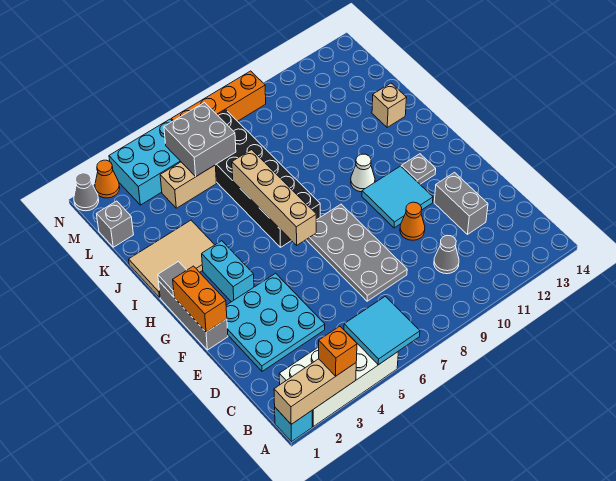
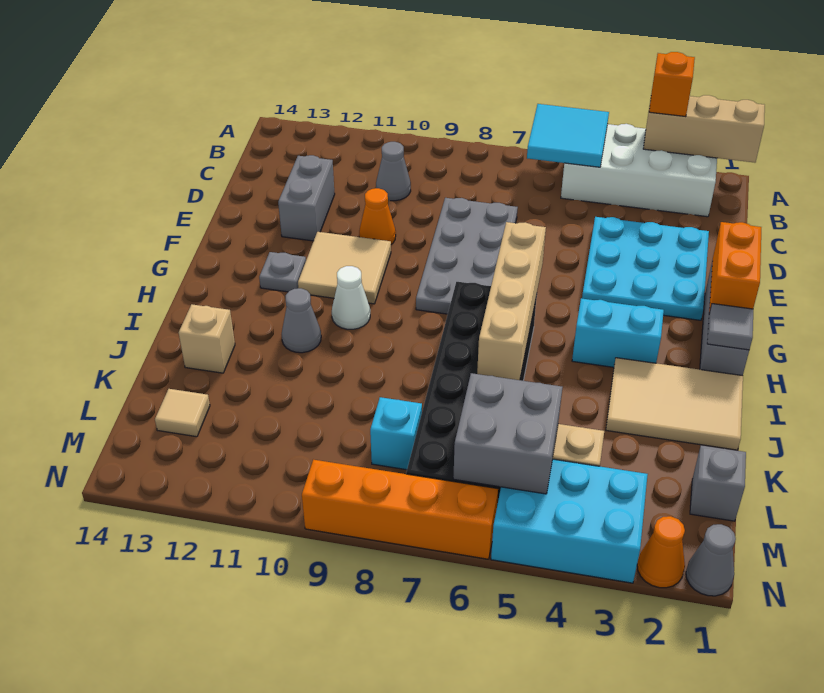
cyan brick A1 level 1 -> cyan brick L8 level 1
cyan tile F10:G11 level 1 -> tan tile F10:G11 level 1
cyan brick G3:H3 level 1 -> cyan brick H3:H4 level 1
none -> grey cone I11 level 1
none -> tan tile L13 level 1

